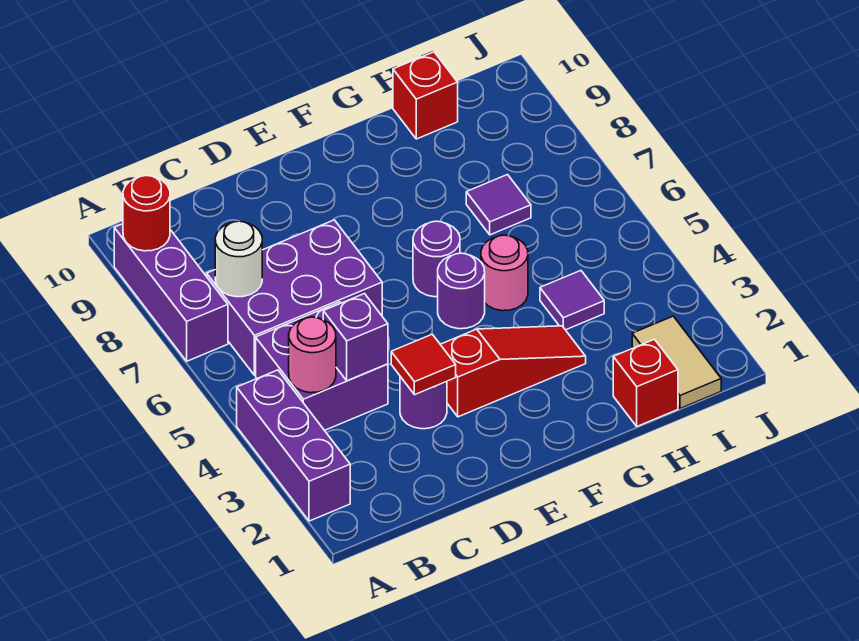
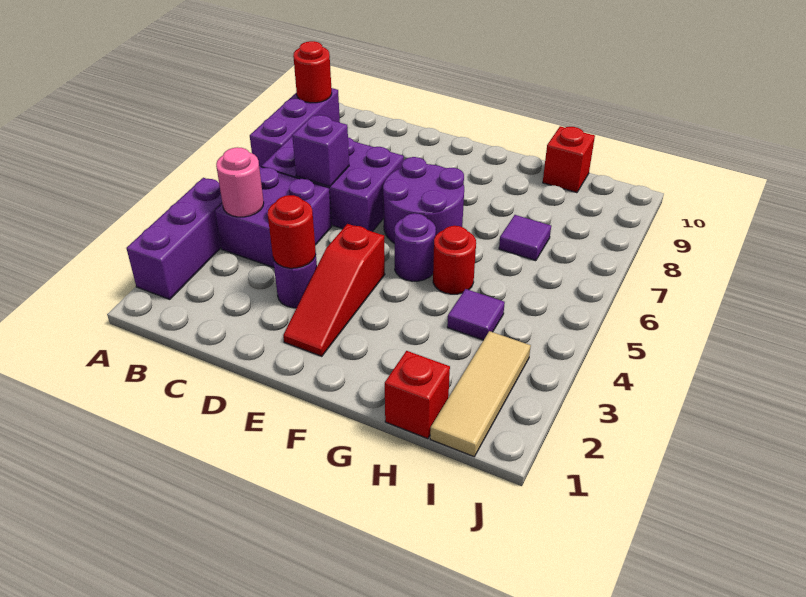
white round brick B7 level 2 -> none
purple brick C4 level 2 -> purple brick C6 level 2
red tile D3 level 2 -> red round brick D3 level 2
red slope E3:G3 level 1 top E -> red slope E2:E4 level 1 top 4
purple round brick F6 level 1 -> purple round brick E6:F7 level 1
pink round brick G5 level 1 -> red round brick G5 level 1
tan tile I1:I2 level 1 -> tan tile I1:I3 level 1

